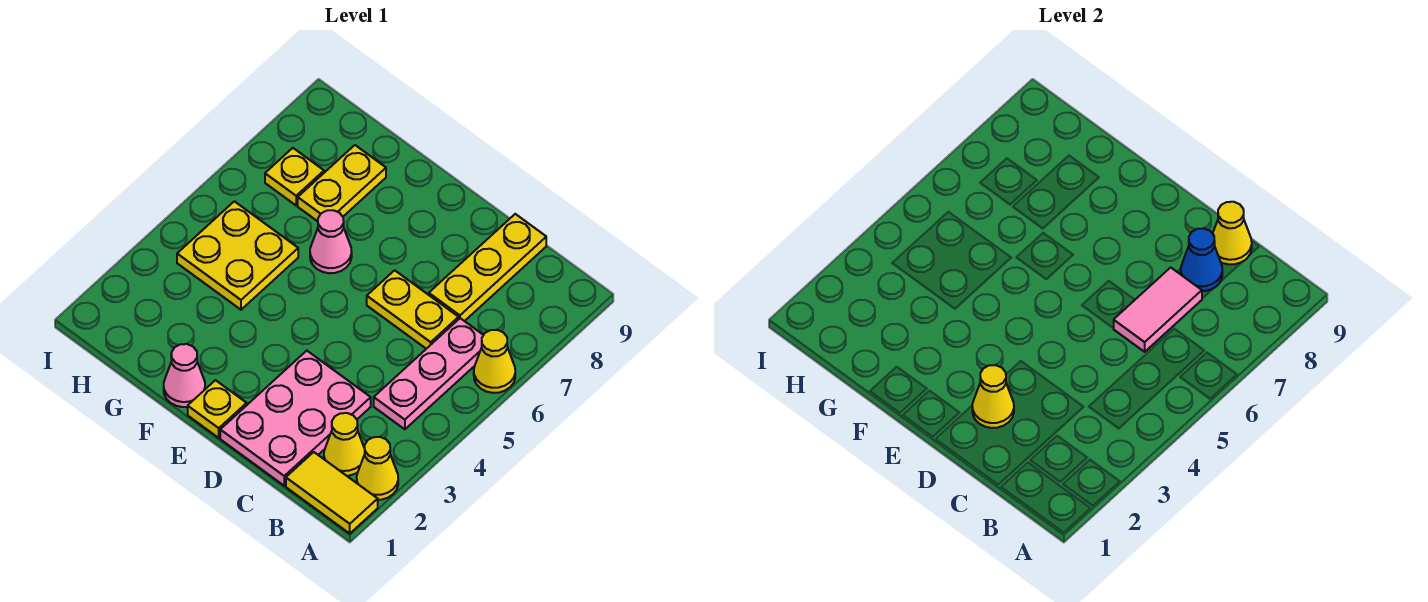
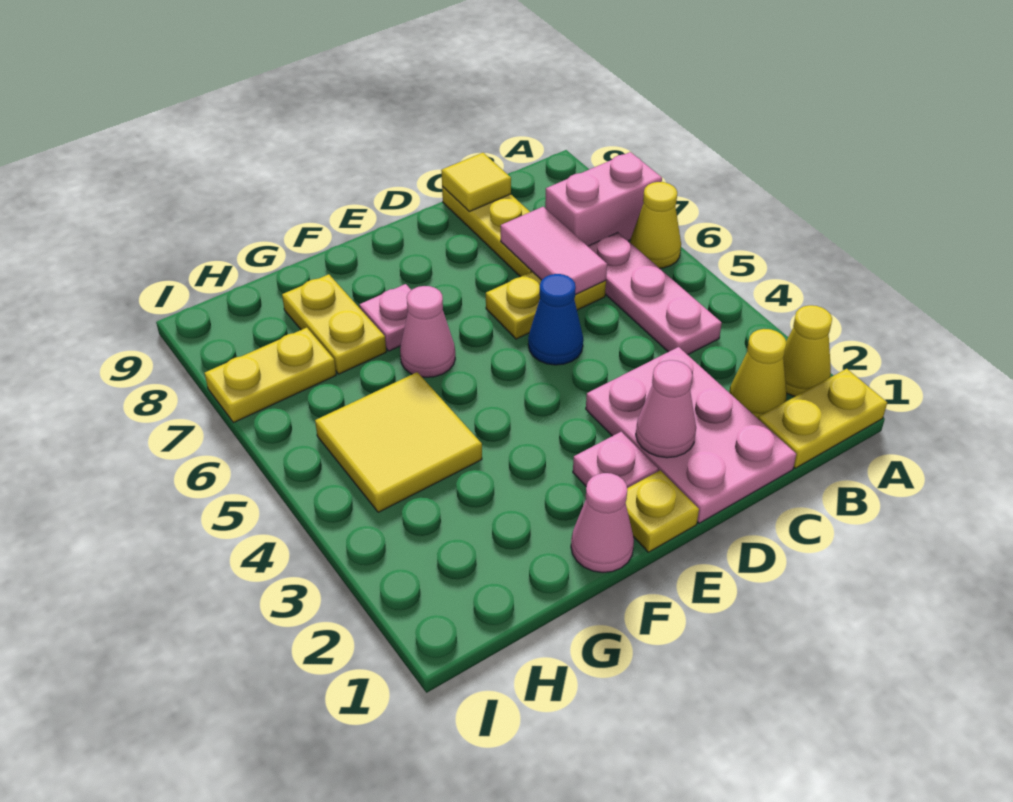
yellow tile A1:B1 level 1 -> yellow plate A1:B1 level 1
none -> pink brick A7:B7 level 1
blue cone C8 level 2 -> blue cone D5 level 1
yellow cone C9 level 2 -> yellow tile C9 level 2
yellow cone D2 level 2 -> pink cone D2 level 2
none -> pink plate E2 level 1
none -> pink plate F7 level 1
yellow plate G4:H5 level 1 -> yellow tile G4:H5 level 1
yellow plate H7 level 1 -> yellow plate H7:I7 level 1

